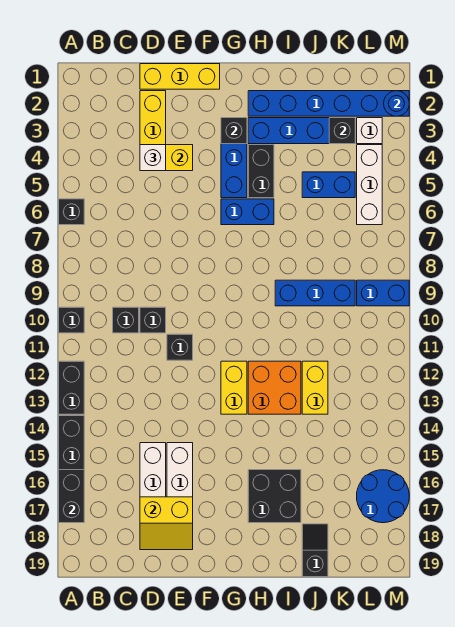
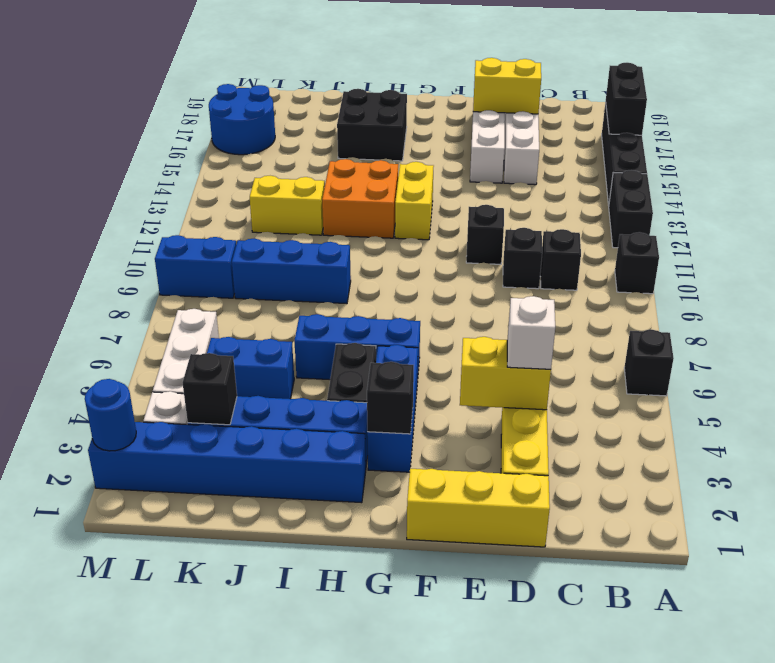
blue brick G6:H6 level 1 -> blue brick G6:I6 level 1
yellow brick J12:J13 level 1 -> yellow brick J12:K12 level 1
black slope J18:J19 level 1 top 19 -> none

